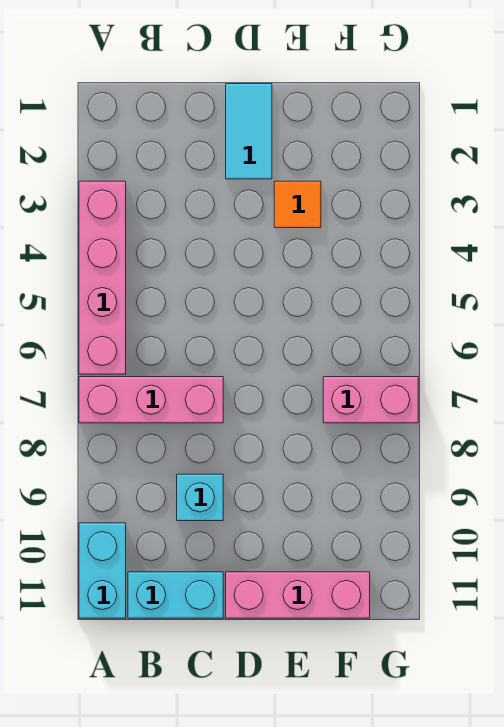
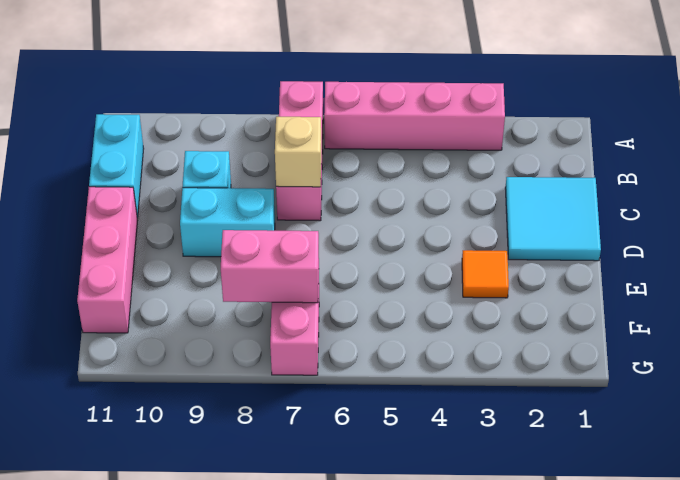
cyan brick A10:A11 level 1 -> cyan brick D8:D9 level 1
none -> tan brick C7 level 2
cyan tile D1:D2 level 1 -> cyan tile C1:D2 level 1
none -> pink brick F7:F8 level 2

